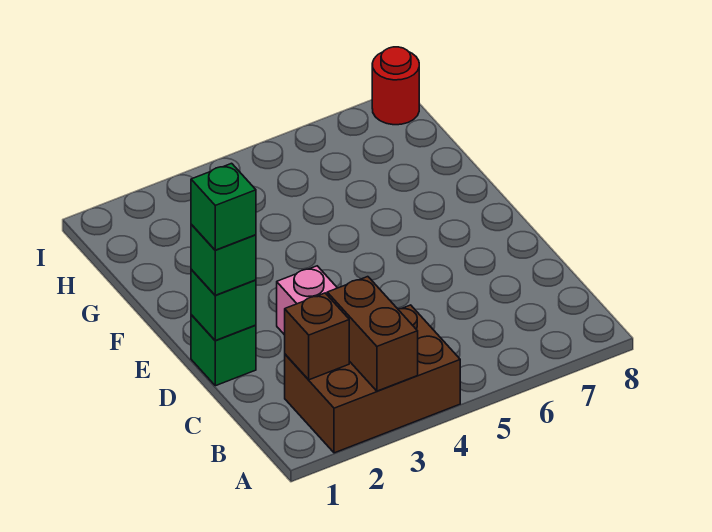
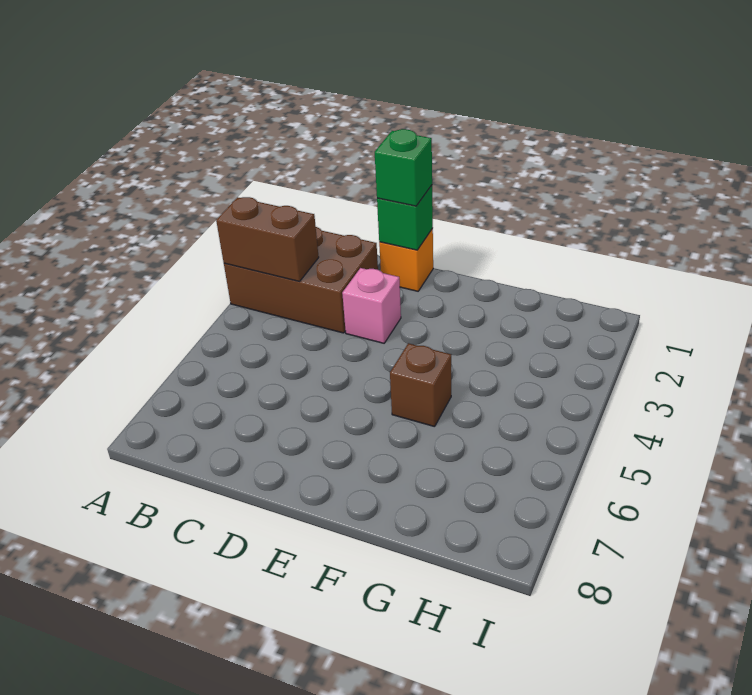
brown brick A2:B4 level 1 -> brown brick A2:C3 level 1
brown brick B2 level 2 -> brown brick F5 level 1
green brick D1 level 1 -> orange brick D1 level 1
green brick D1 level 4 -> none
red round brick I8 level 1 -> none

